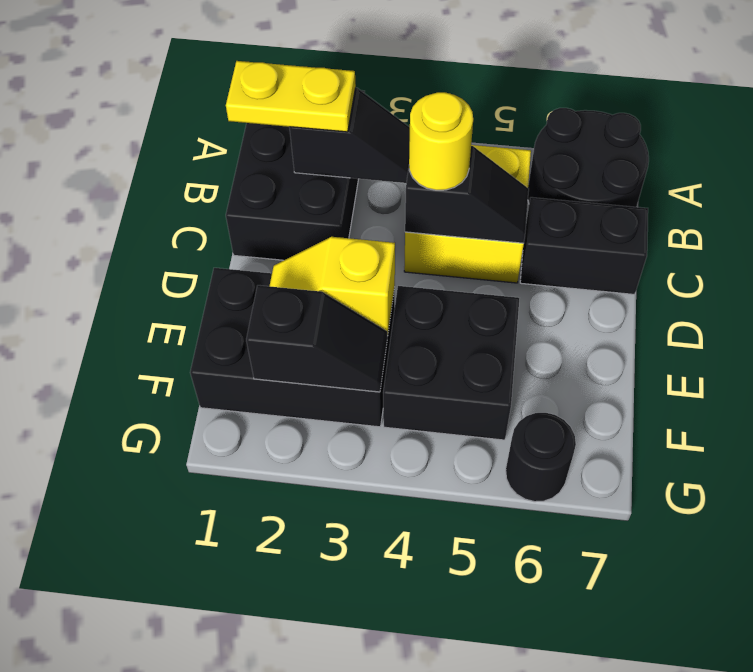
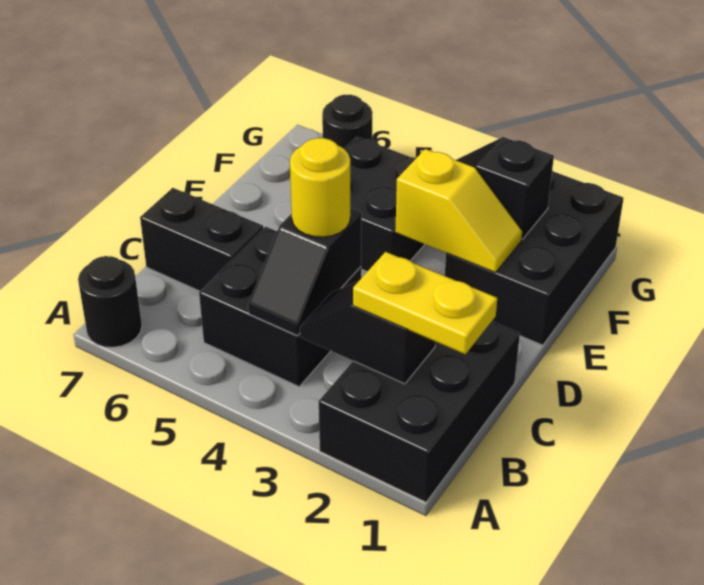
black round brick A6:B7 level 1 -> black round brick A7 level 1
yellow brick B4:C5 level 1 -> black brick B4:C5 level 1
black slope C4:C5 level 2 top 4 -> black slope B4:C4 level 2 top C
black brick E1:F3 level 1 -> black brick E1:G2 level 1

